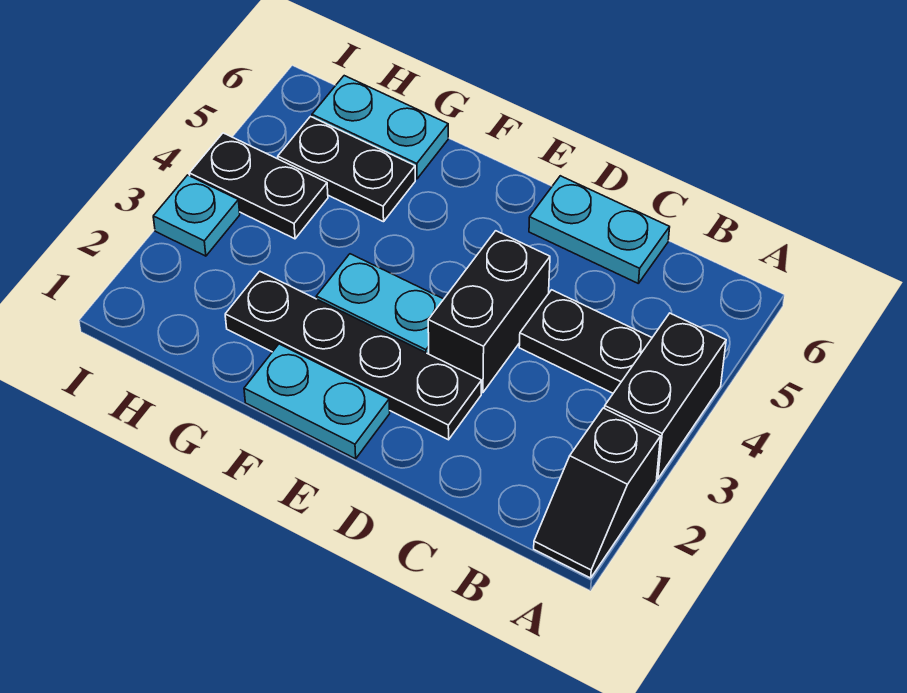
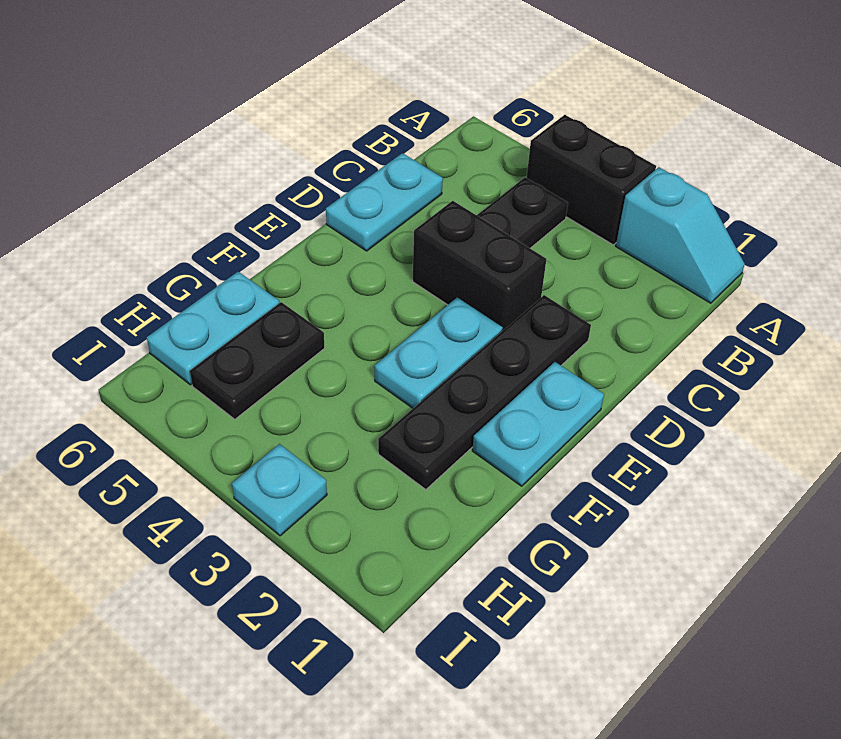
black slope A1:A2 level 1 top 2 -> cyan slope A1:A2 level 1 top 2
black plate H4:I4 level 1 -> none

